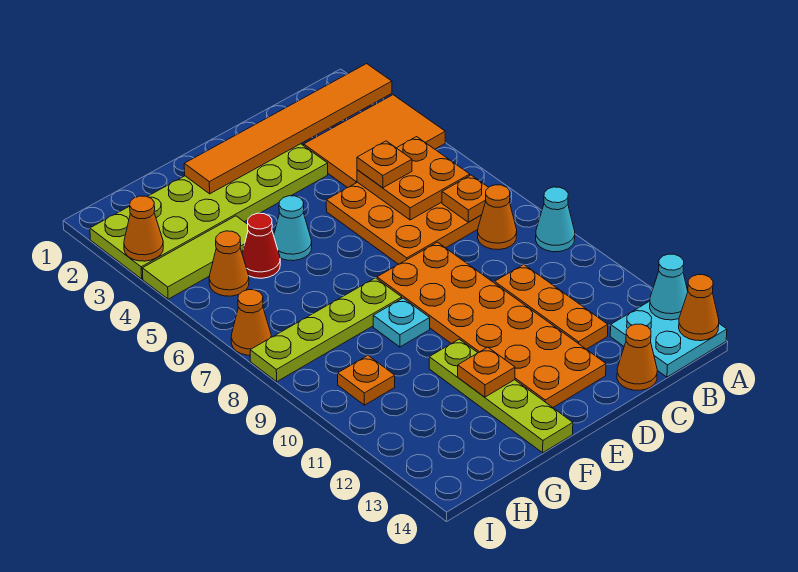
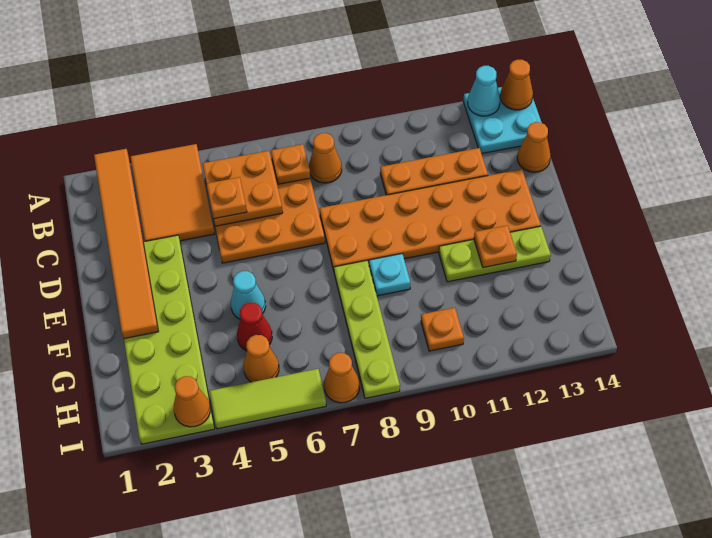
cyan cone A9 level 1 -> none
lime plate F11:F14 level 1 -> lime plate F11:F13 level 1
lime tile G4:I4 level 1 -> lime tile I4:I6 level 1

